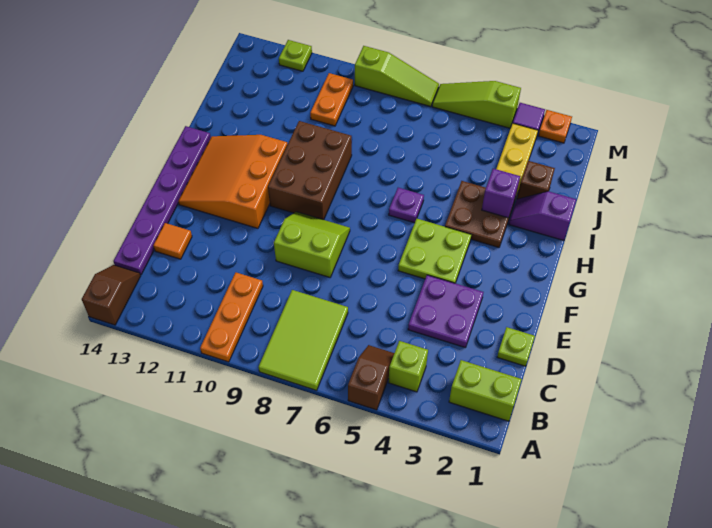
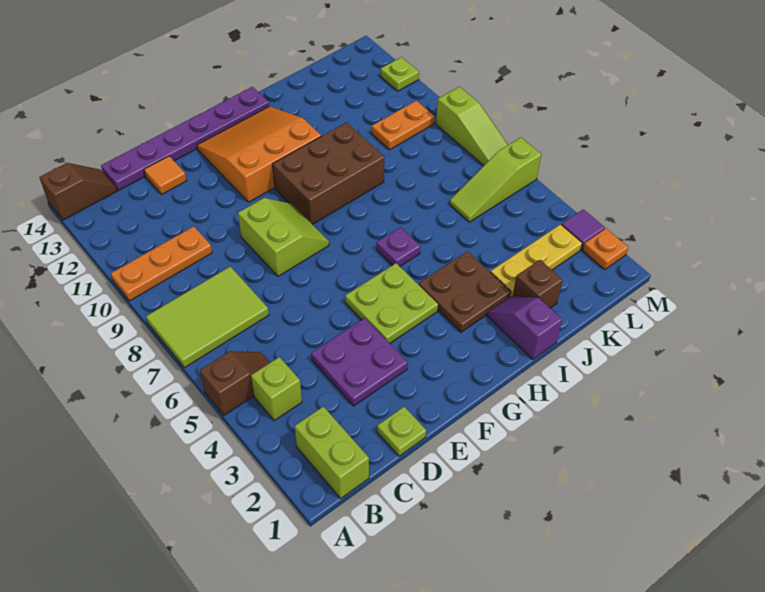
purple brick I3 level 2 -> none
lime slope M4:M6 level 1 top 4 -> lime slope K6:M6 level 1 top M

